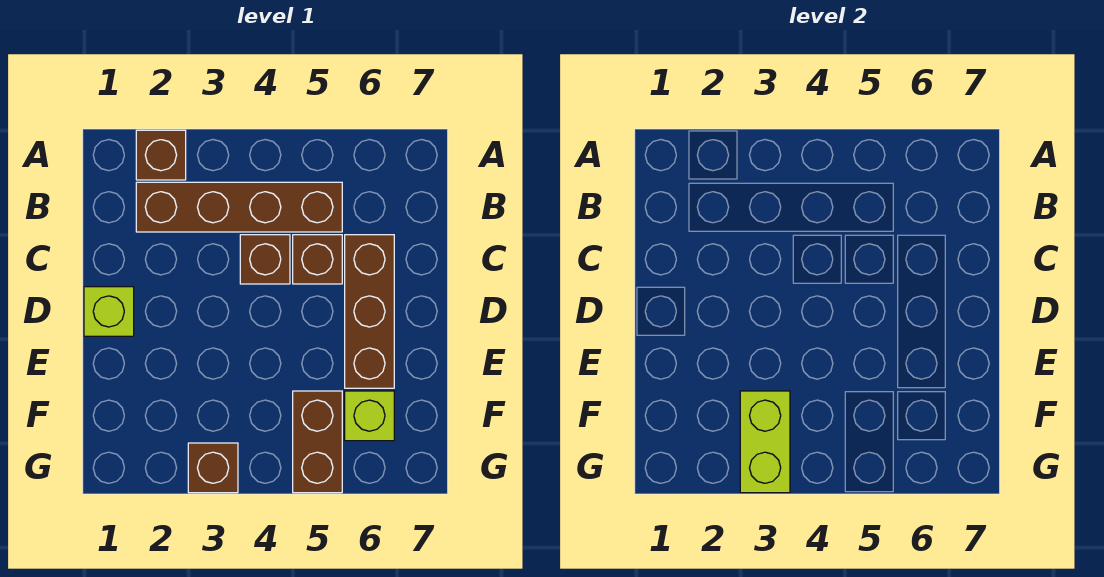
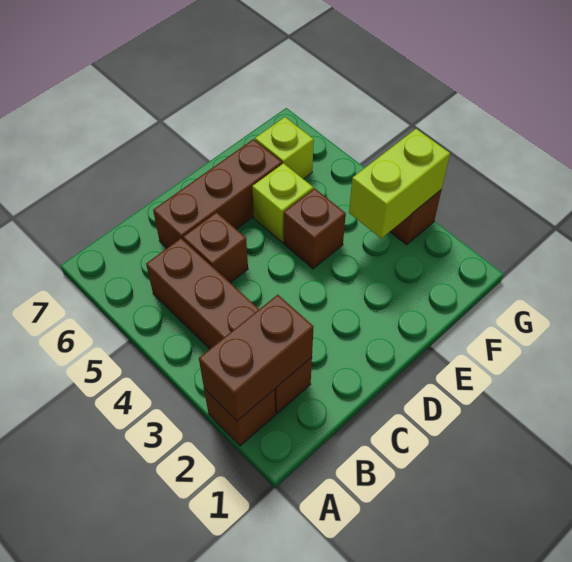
brown brick C4 level 1 -> brown brick E4 level 1
lime brick D1 level 1 -> lime brick E5 level 1
brown brick F5:G5 level 1 -> brown brick A2:B2 level 2

